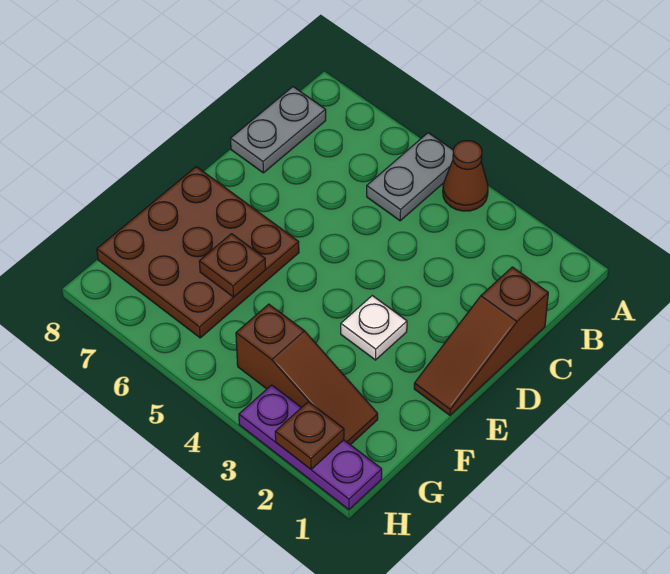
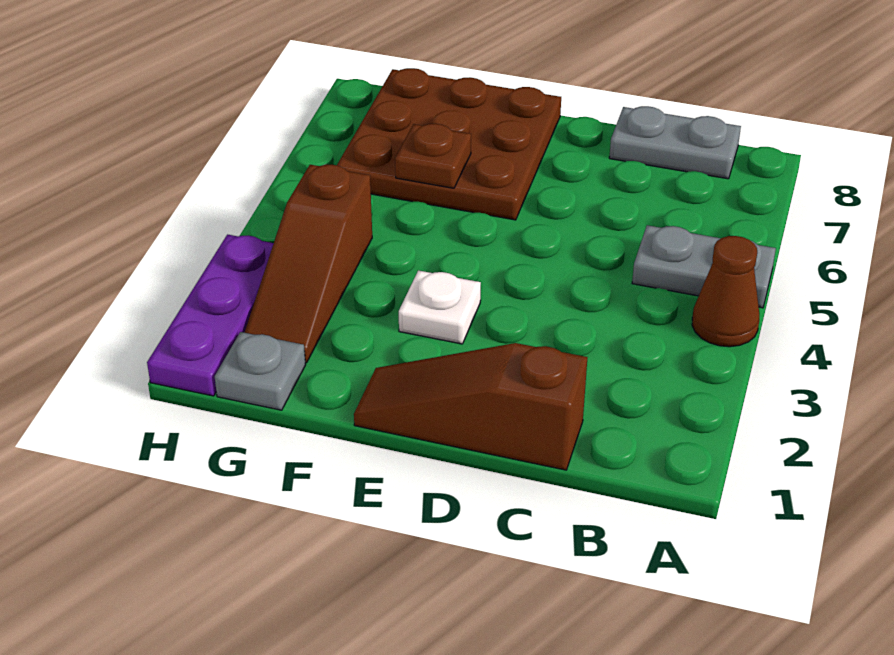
none -> grey plate G1 level 1
brown plate H2 level 2 -> none

